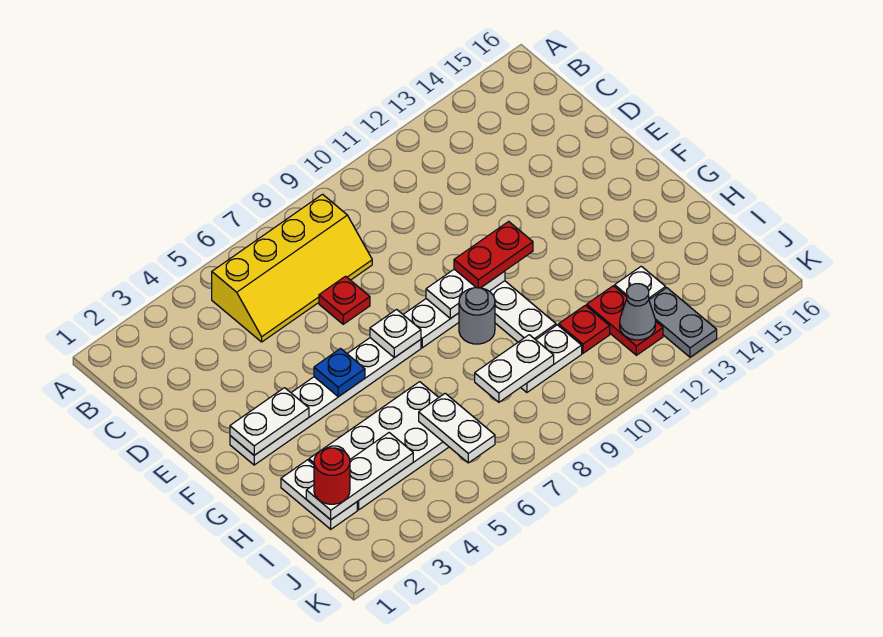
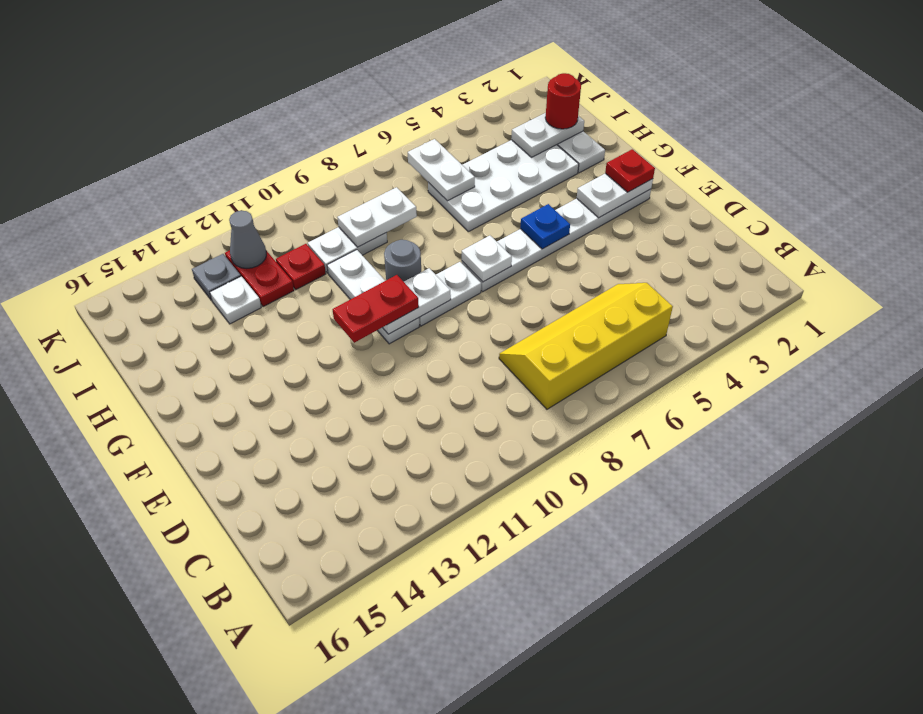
red plate D7 level 1 -> red plate F2 level 3
white plate I2:I4 level 2 -> white plate I2:I3 level 2
grey plate J13:K13 level 1 -> grey plate J13 level 1

